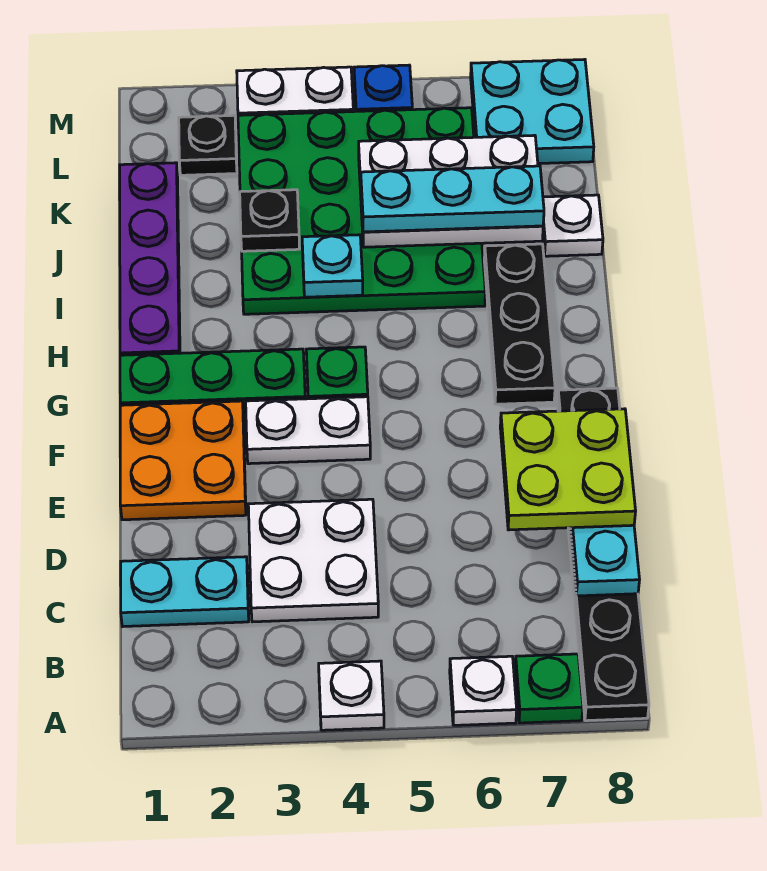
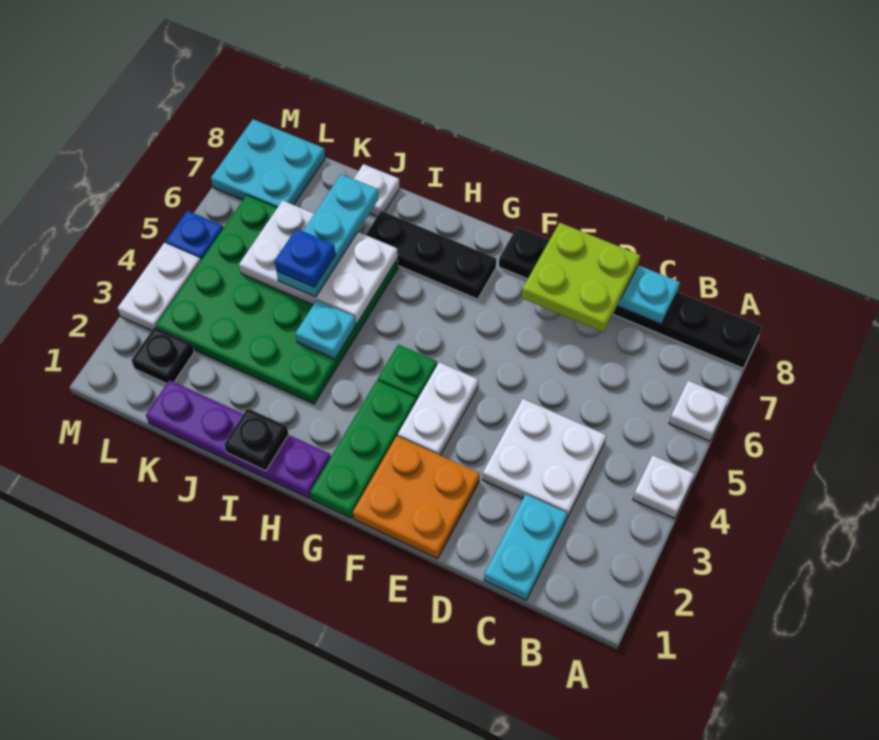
green plate A7 level 1 -> none
black plate J3 level 2 -> black plate I1 level 2
white plate J5:K7 level 2 -> white plate I5:K6 level 2
none -> blue plate J5 level 4

